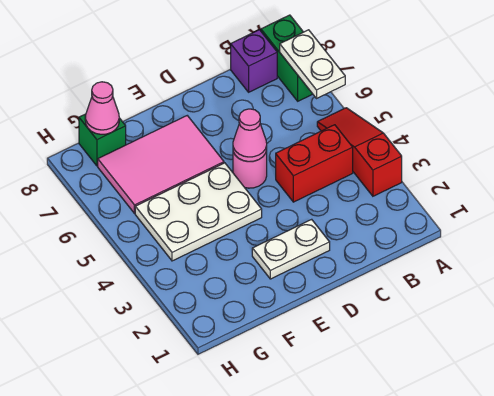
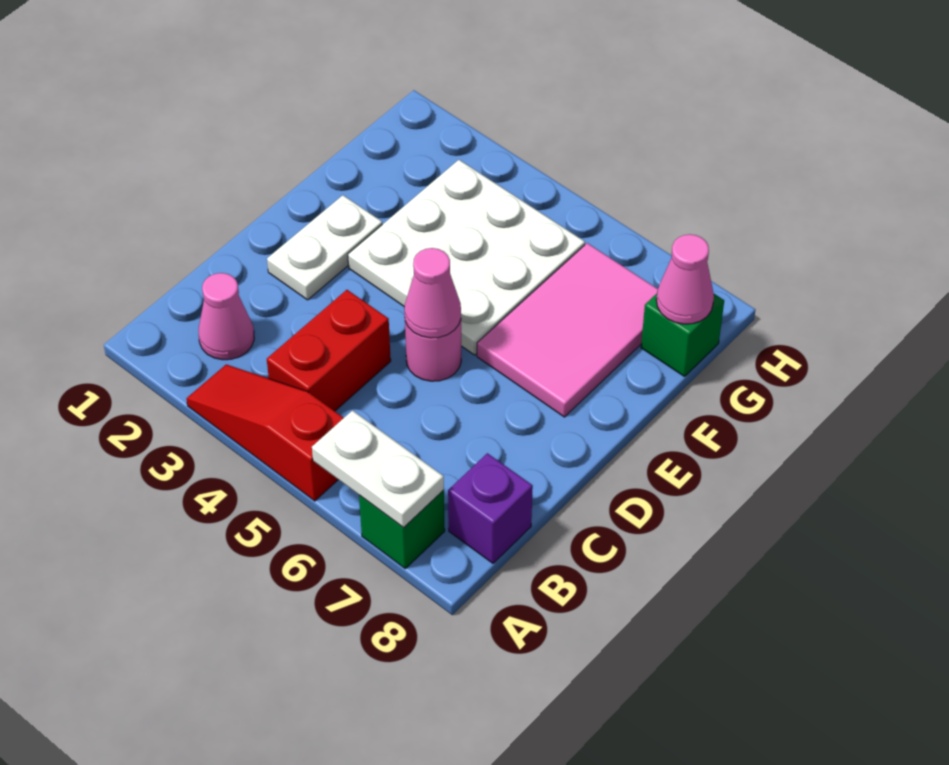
red slope A3:A5 level 1 top 3 -> red slope A3:A5 level 1 top 5
green brick A7:A8 level 1 -> green brick A7 level 1
none -> pink cone B2 level 1
white plate E4:G5 level 1 -> white plate E3:G5 level 1

